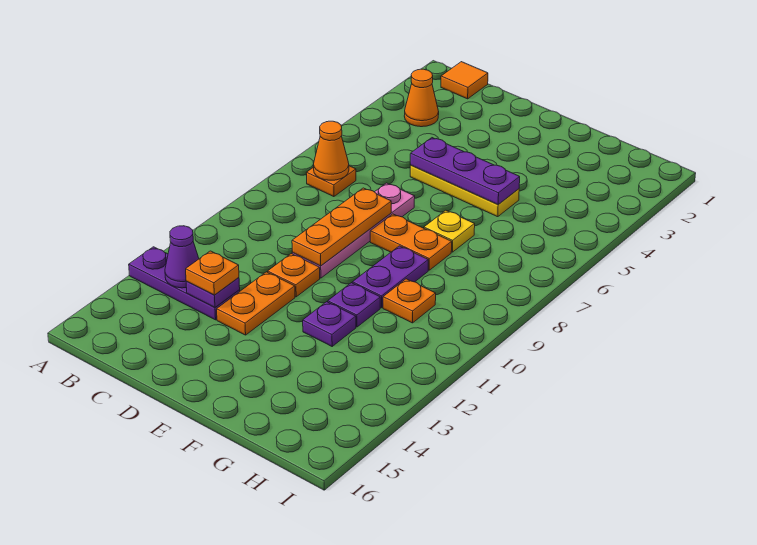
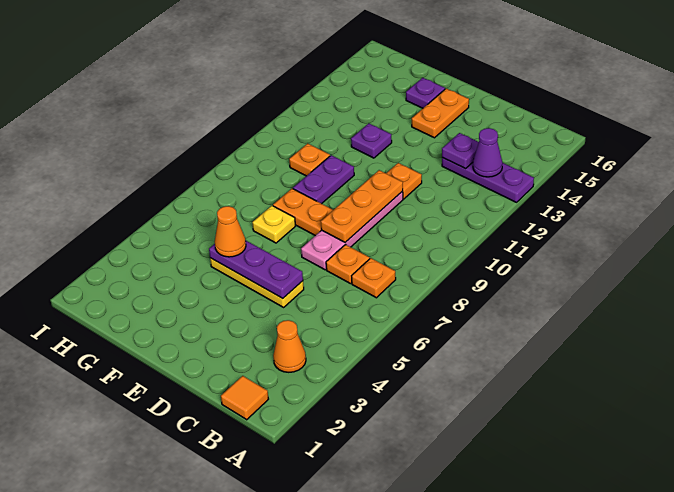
orange cone B7 level 2 -> orange cone F5 level 3
orange plate C13 level 3 -> orange plate C7 level 1
orange plate D12:D13 level 1 -> orange plate E14:E15 level 1
purple plate F11 level 1 -> purple plate F15 level 1

